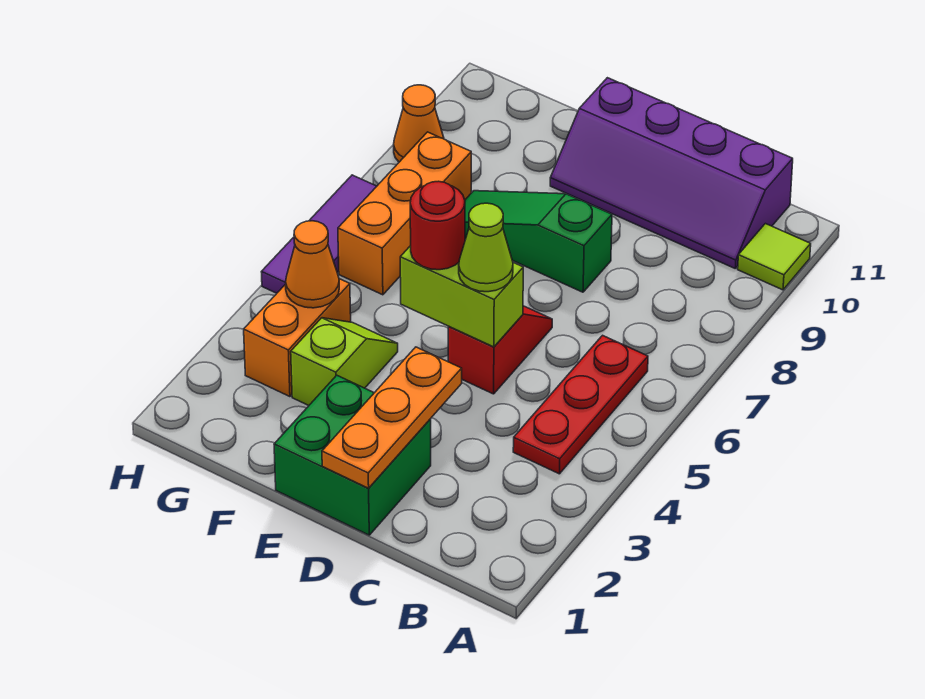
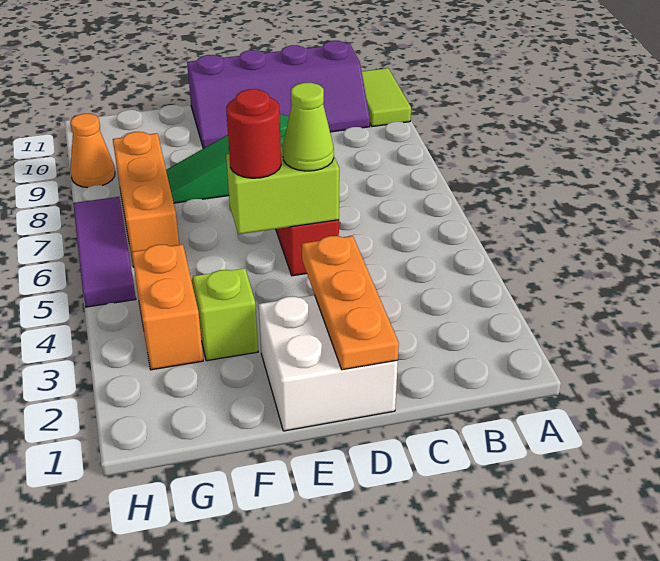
lime tile A10 level 1 -> lime tile A10:A11 level 1
red plate B4:B6 level 1 -> none
green brick D1:E2 level 1 -> white brick D1:E2 level 1
orange cone G4 level 2 -> none

